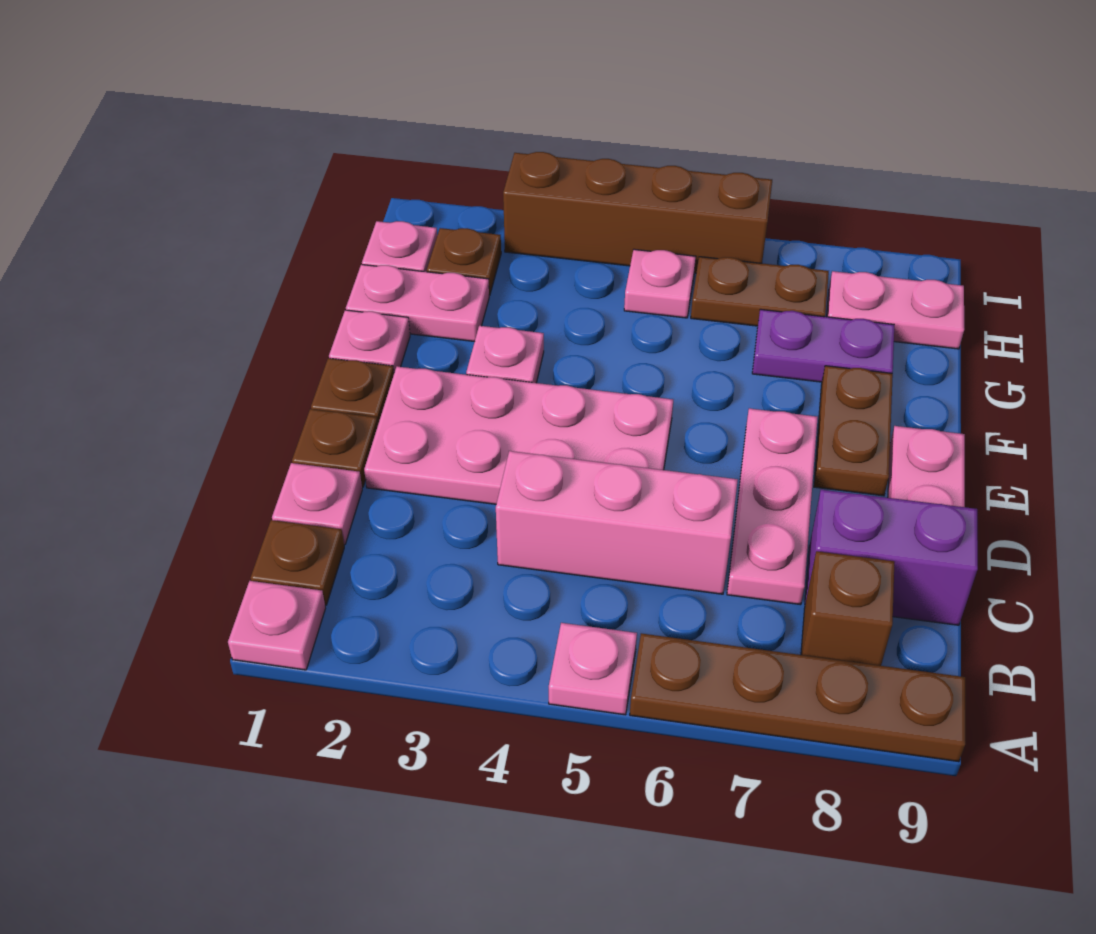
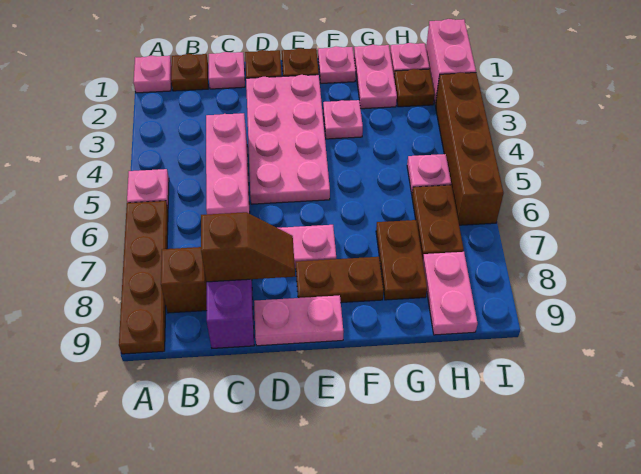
none -> brown slope C8:D8 level 2 top C
purple plate G7:G8 level 1 -> brown plate G7:G8 level 1
none -> pink brick I1:I2 level 1

